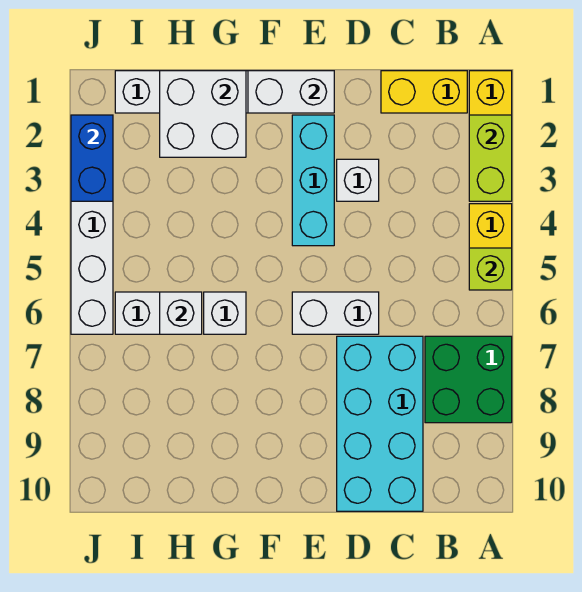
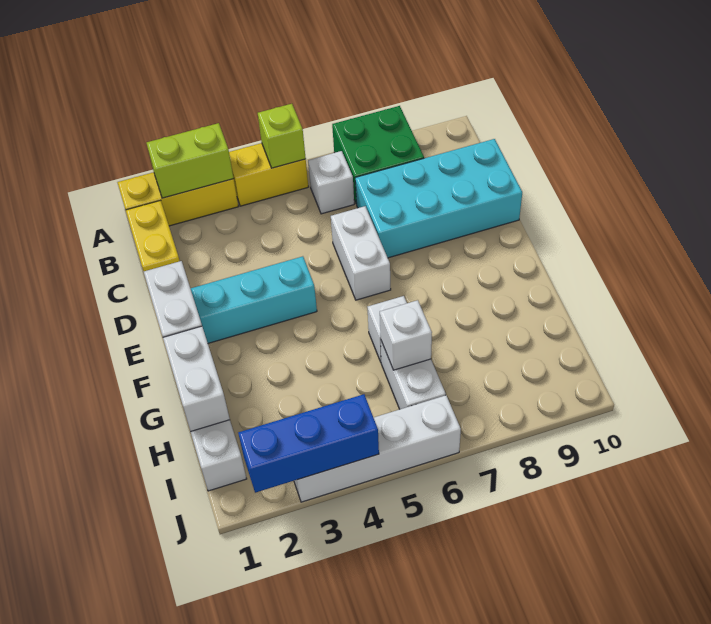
white brick D3 level 1 -> white brick B6 level 1
white brick G1:H2 level 2 -> white brick G1:H1 level 2
blue brick J2:J3 level 2 -> blue brick J2:J4 level 2

